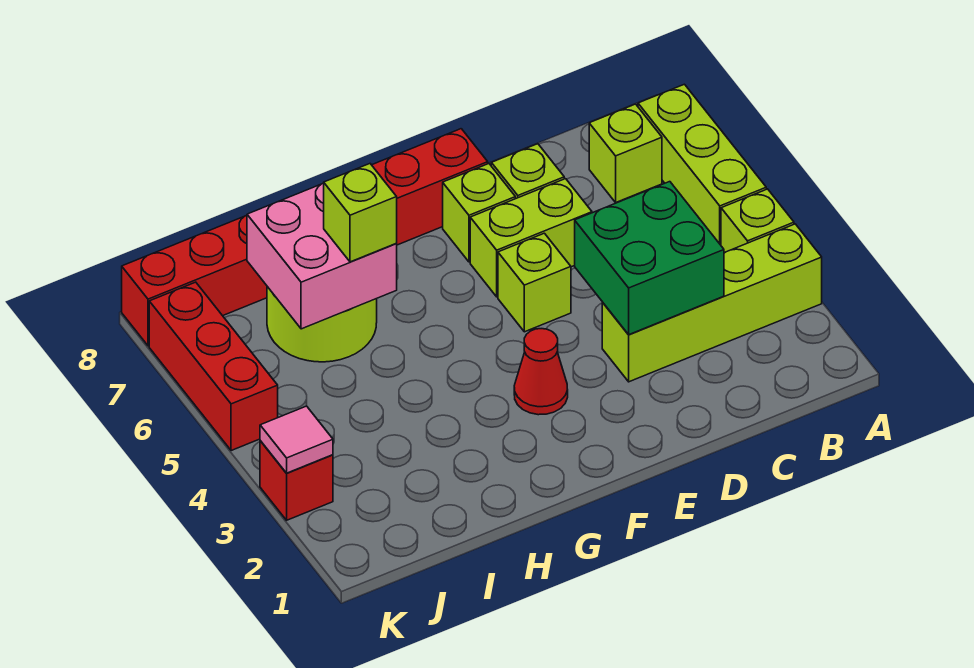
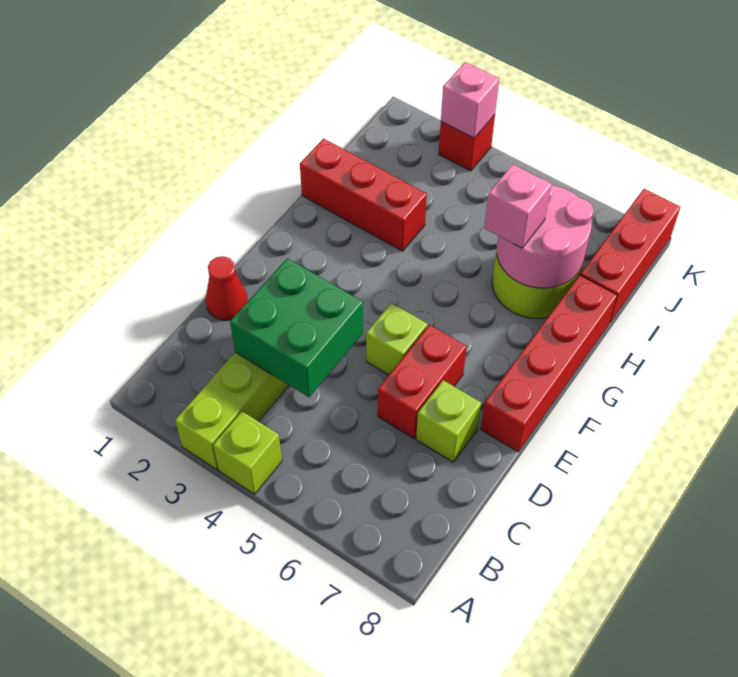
lime brick A5:A7 level 1 -> none
lime brick B7 level 1 -> none
lime brick D6:E6 level 1 -> red brick D6:E6 level 1
lime brick E7 level 1 -> none
red cone F3 level 1 -> red cone D1 level 1
pink brick H6:I7 level 2 -> pink round brick H6:I7 level 2
lime brick H6 level 3 -> pink brick H6 level 3
pink tile K3 level 2 -> pink brick K3 level 2
red brick K5:K7 level 1 -> red brick H1:H3 level 1

